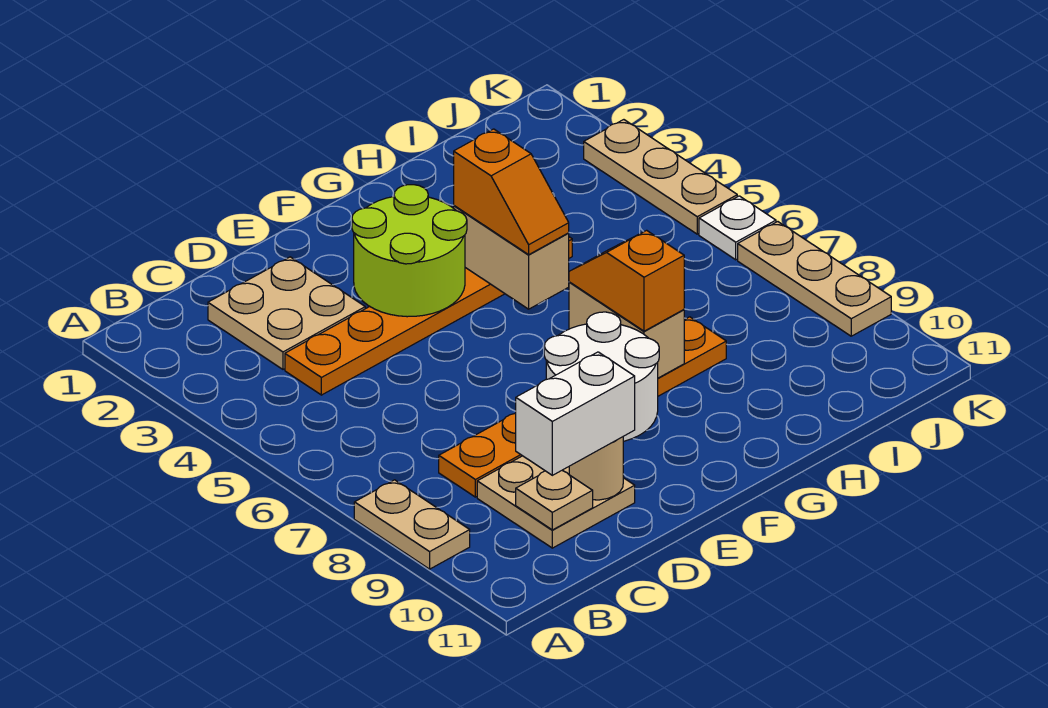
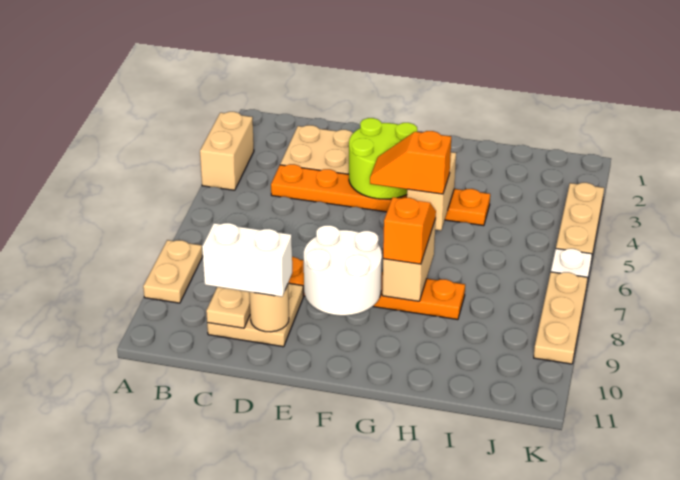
none -> tan brick A3:A4 level 1
orange slope G4:G5 level 3 top 4 -> orange slope F5:G5 level 3 top G

